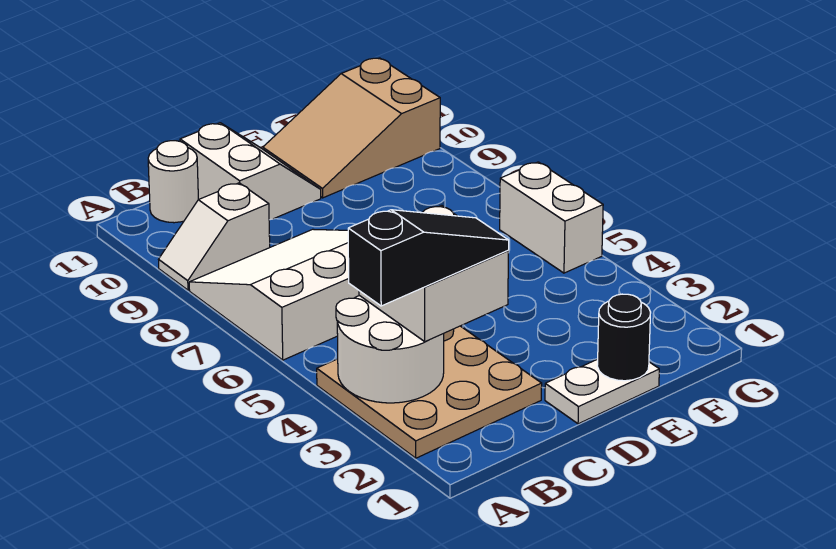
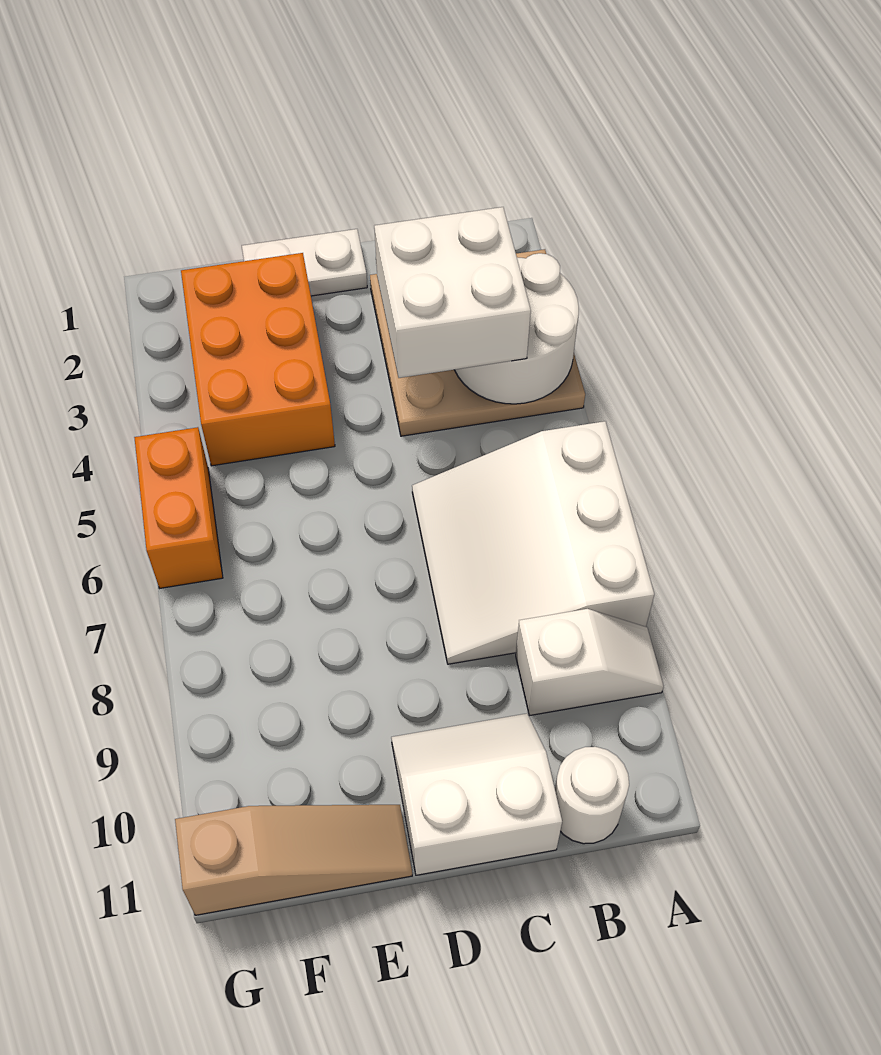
black slope A3:C3 level 4 top A -> none
white slope A6:C8 level 1 top 6 -> white slope A6:C8 level 1 top A
white slope C10:D11 level 1 top C -> white slope C10:D11 level 1 top 11
black round brick E1 level 2 -> none
none -> orange brick E2:F4 level 1
tan slope E10:G11 level 1 top G -> tan slope E11:G11 level 1 top G
white brick G5:G6 level 1 -> orange brick G5:G6 level 1

